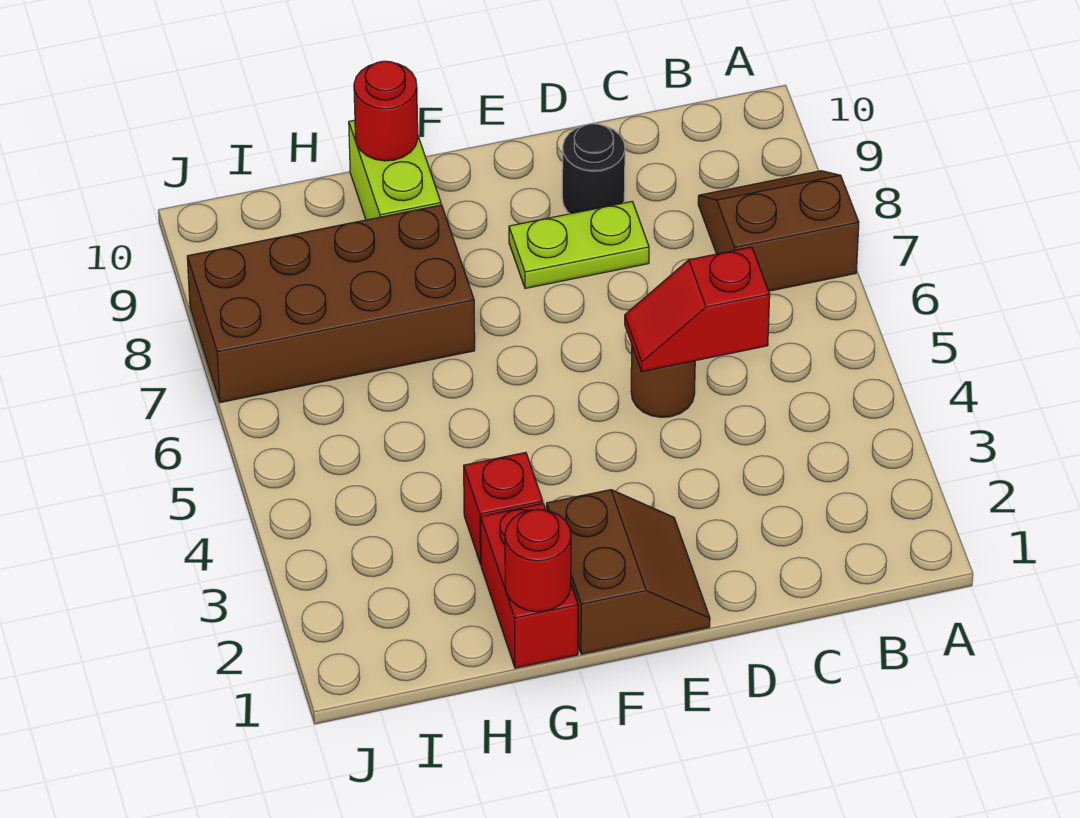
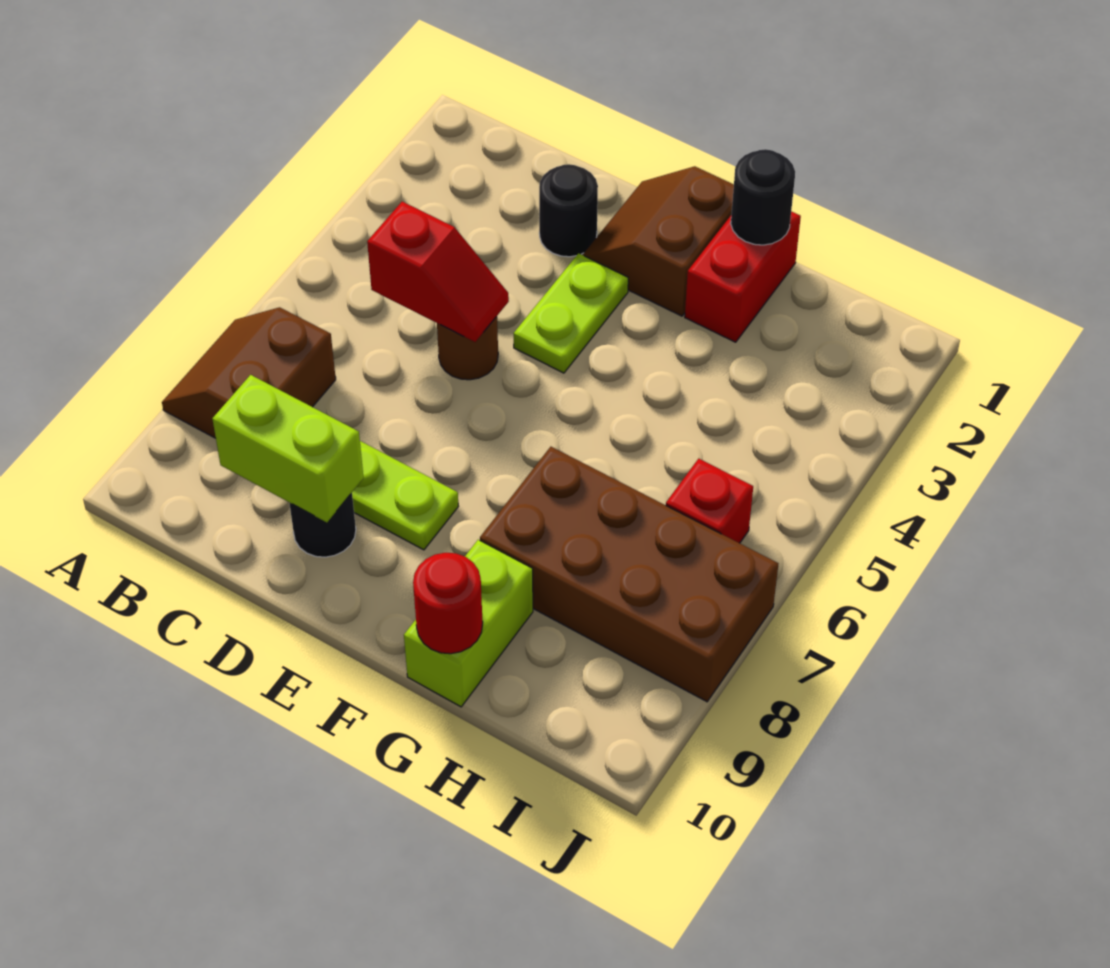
brown slope A7:B8 level 1 top 7 -> brown slope A7:B8 level 1 top B
none -> lime brick C9:D9 level 2
none -> black round brick D2 level 1
none -> lime plate E3:E4 level 1
red round brick G1 level 2 -> black round brick G1 level 2
red brick G3 level 1 -> red brick I6 level 1

